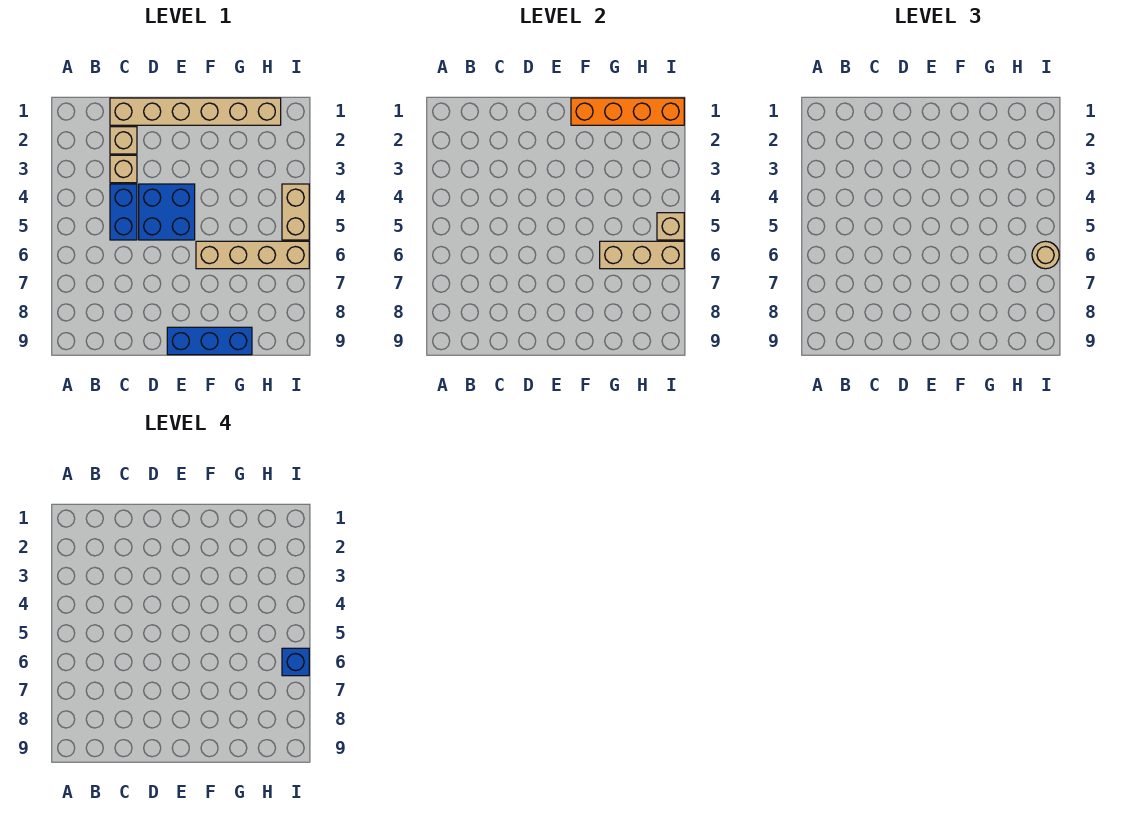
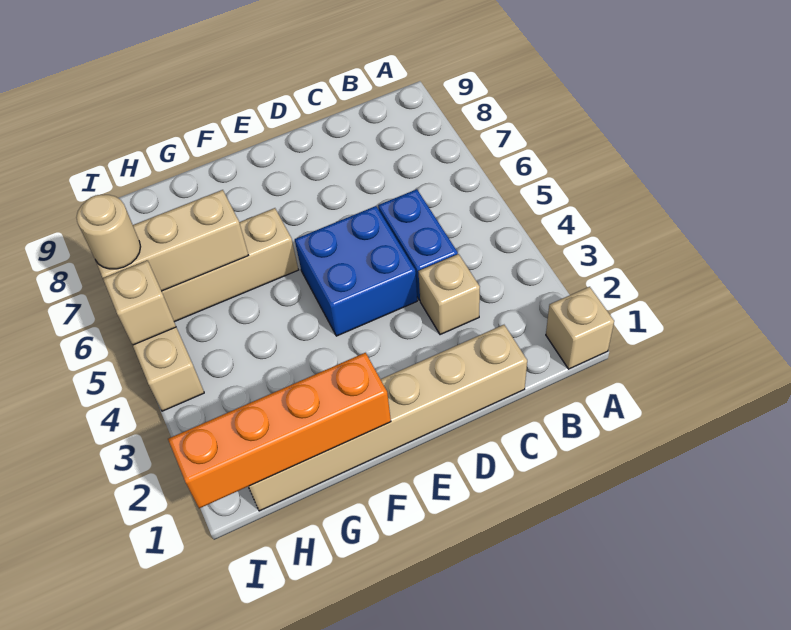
tan brick C2 level 1 -> tan brick A1 level 1
blue brick E9:G9 level 1 -> none
blue brick I6 level 4 -> none

